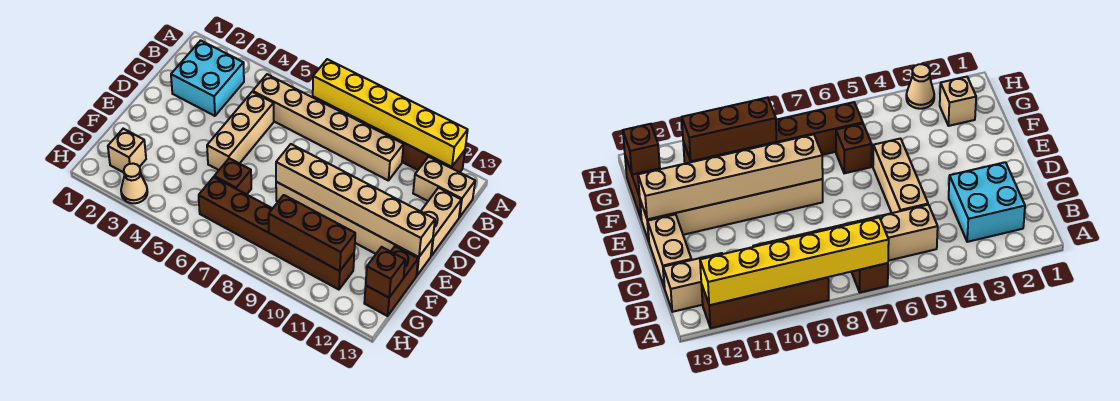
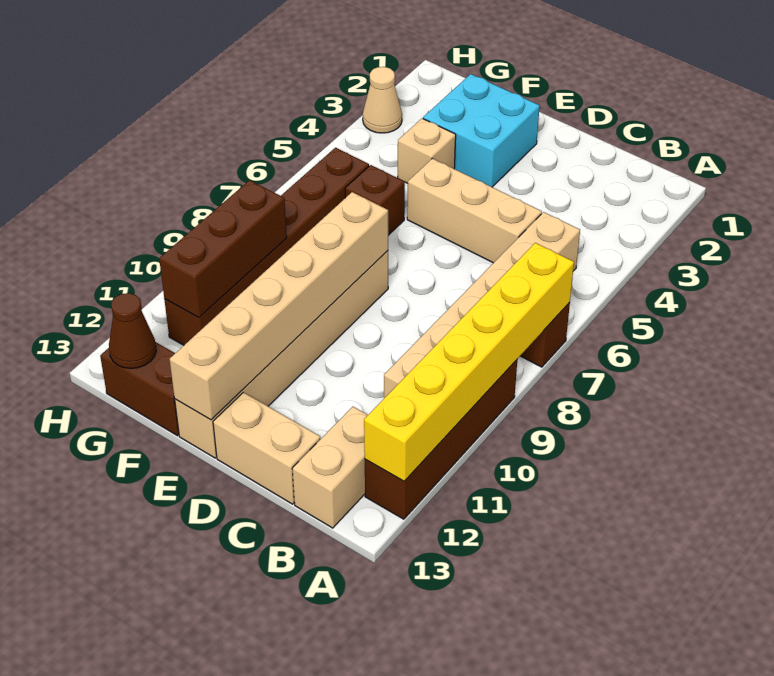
cyan brick B2:C3 level 1 -> cyan brick E2:F3 level 1
tan brick G2 level 1 -> tan brick F4 level 1
brown brick G13 level 2 -> brown cone G13 level 2

